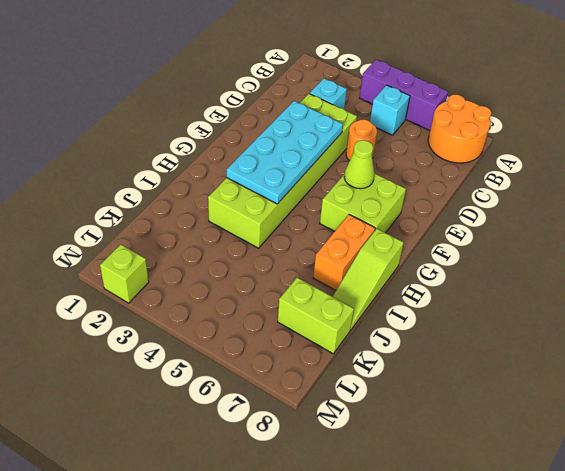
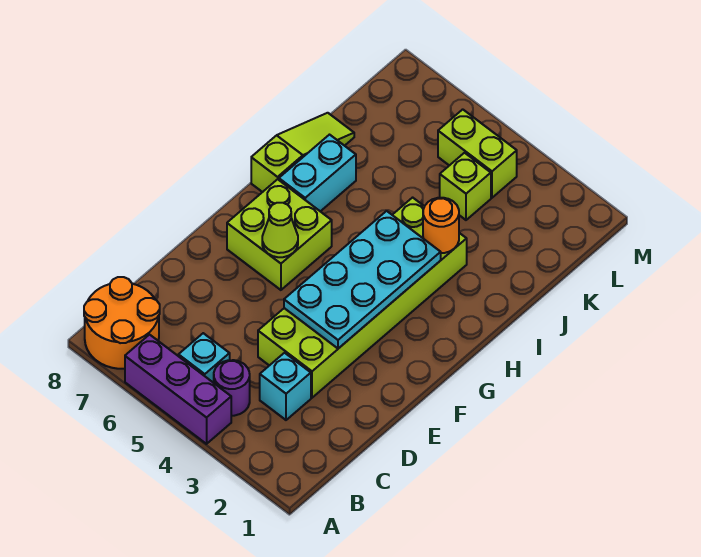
none -> purple round brick B4 level 1
orange round brick D5 level 1 -> orange round brick I3 level 2
orange brick H7:I7 level 1 -> cyan brick H7:I7 level 1
lime brick K7:K8 level 1 -> lime brick L4:L5 level 1
lime brick M2 level 1 -> lime brick K4 level 1

